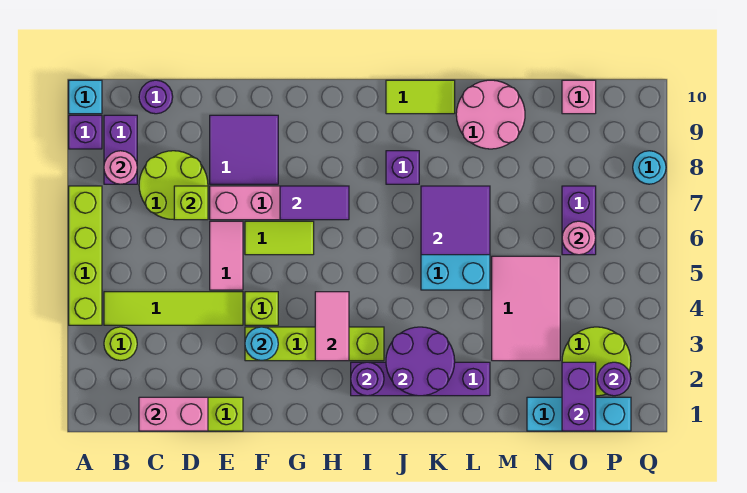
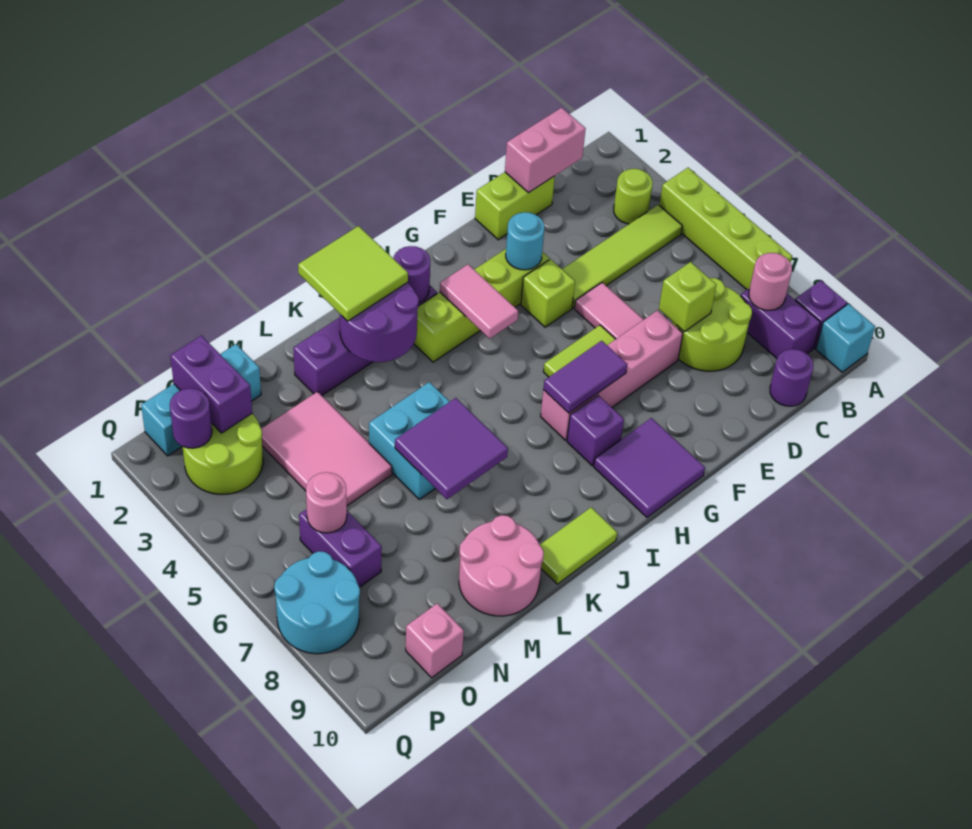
purple tile E8:F9 level 1 -> purple tile G9:H10 level 1
none -> lime tile J1:K2 level 3
purple brick J8 level 1 -> purple brick H8 level 1
cyan round brick Q8 level 1 -> cyan round brick P7:Q8 level 1

